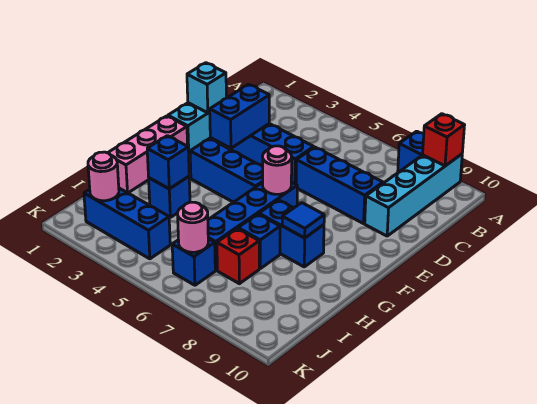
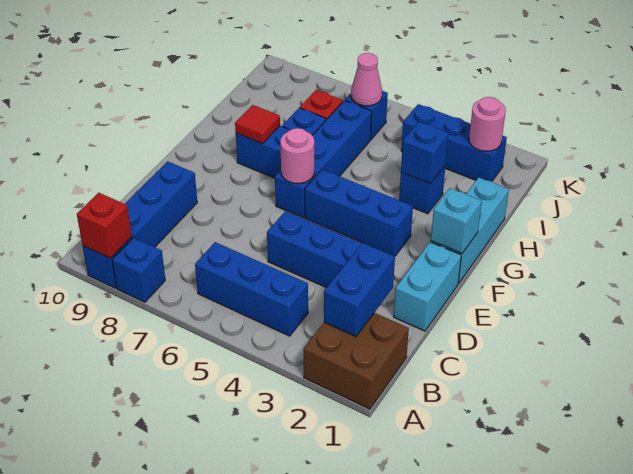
none -> brown brick A1:B2 level 1
cyan brick A9:D9 level 1 -> blue brick A9:D9 level 1
cyan brick D1 level 2 -> cyan brick F1 level 2
blue brick D3:E3 level 2 -> blue brick B2:C2 level 2
blue brick D6:D8 level 1 -> blue brick B4:B6 level 1
pink brick F1:H1 level 1 -> cyan brick F1:H1 level 1
blue tile G8 level 2 -> red tile G8 level 2
pink round brick J6 level 2 -> pink cone J6 level 2

